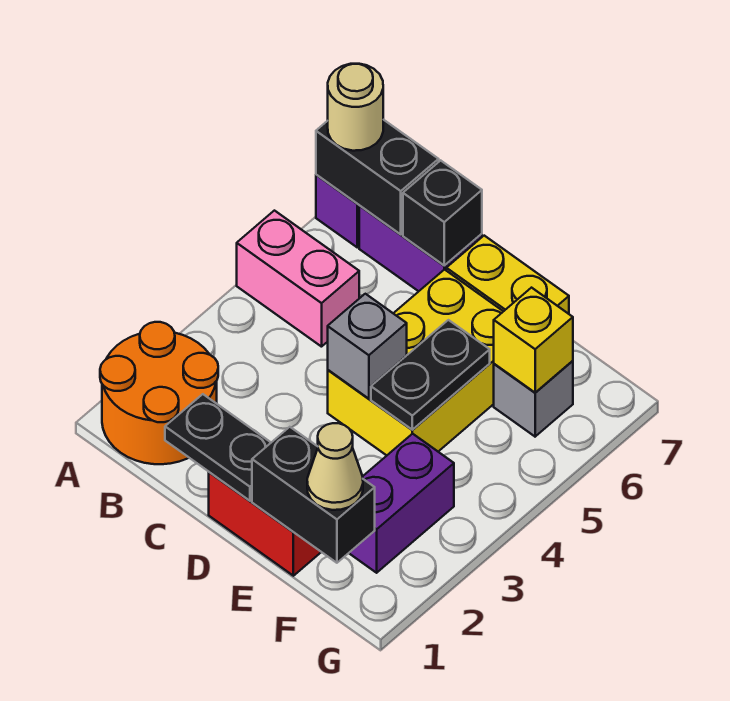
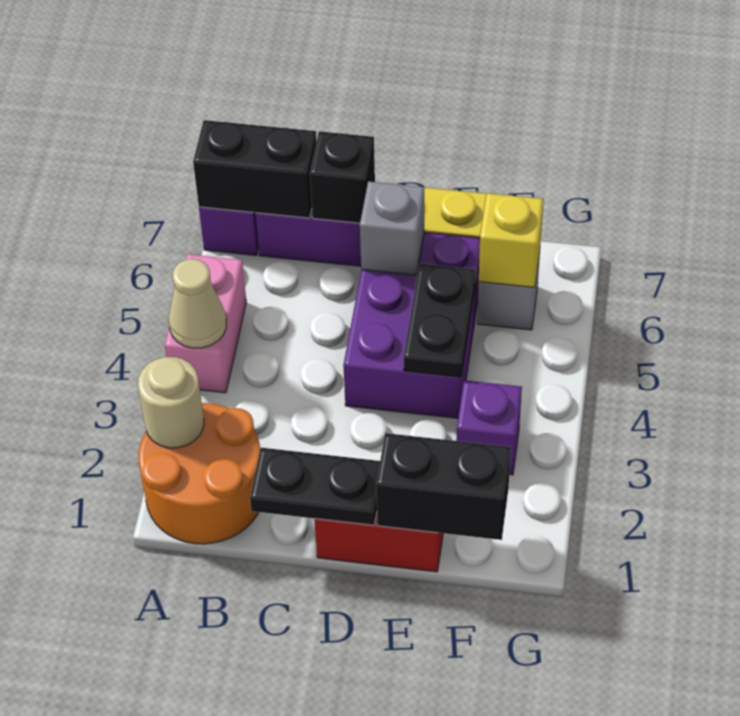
pink brick A5:B5 level 1 -> pink brick A4:A5 level 1
tan round brick A7 level 3 -> tan round brick A2 level 2
yellow brick D4:E6 level 1 -> purple brick D4:E6 level 1
grey brick D4 level 2 -> grey brick D6 level 2
tan cone F1 level 3 -> tan cone A4 level 2
purple brick F2:F3 level 1 -> purple brick F3 level 1

